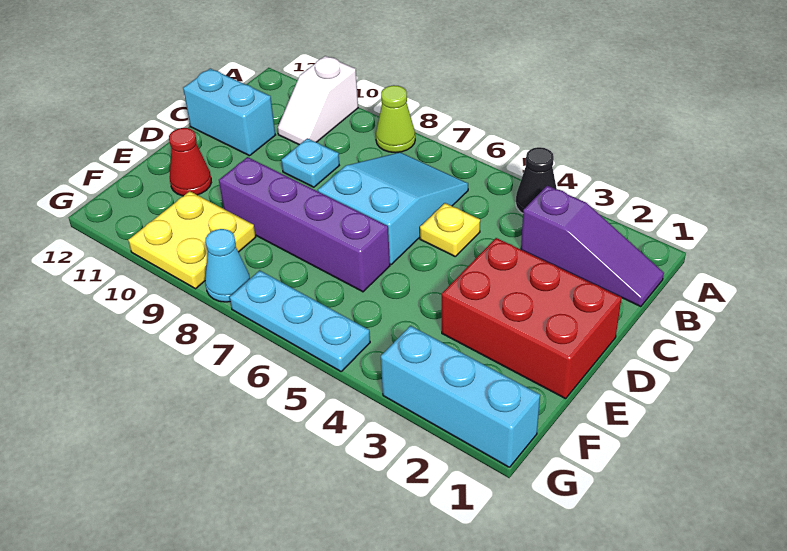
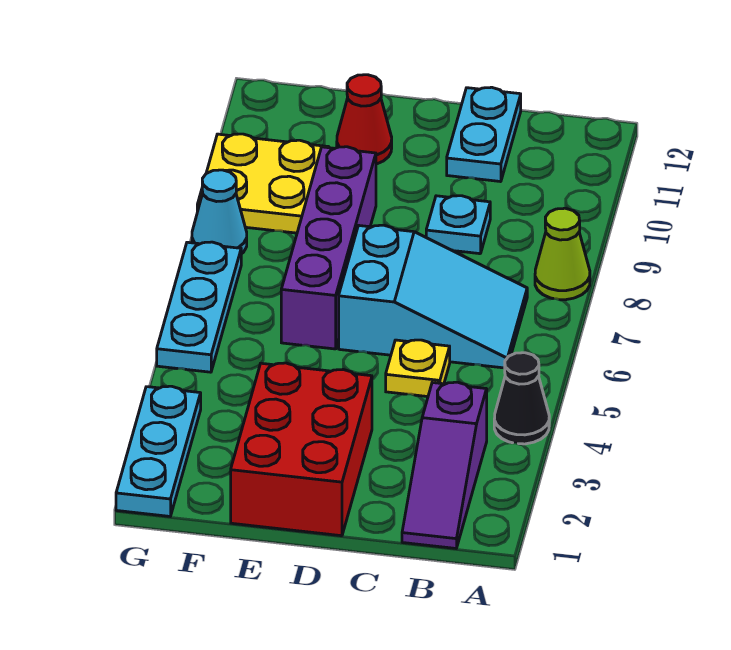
white slope A10:B10 level 1 top A -> none
cyan brick C11:C12 level 1 -> cyan plate C11:C12 level 1
cyan brick G1:G3 level 1 -> cyan plate G1:G3 level 1

